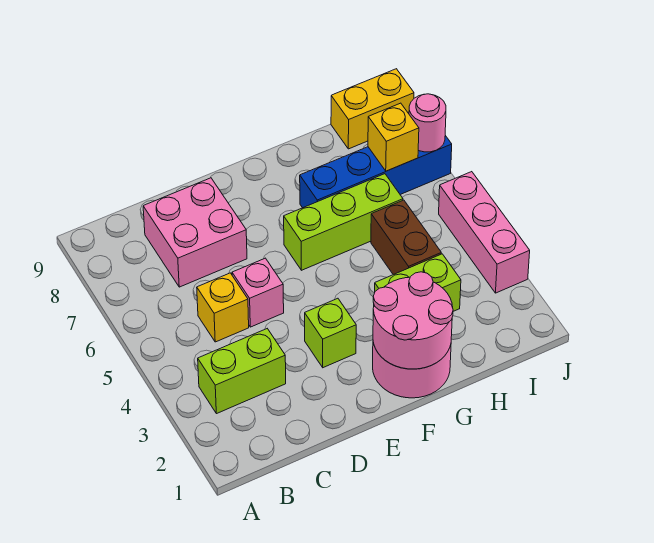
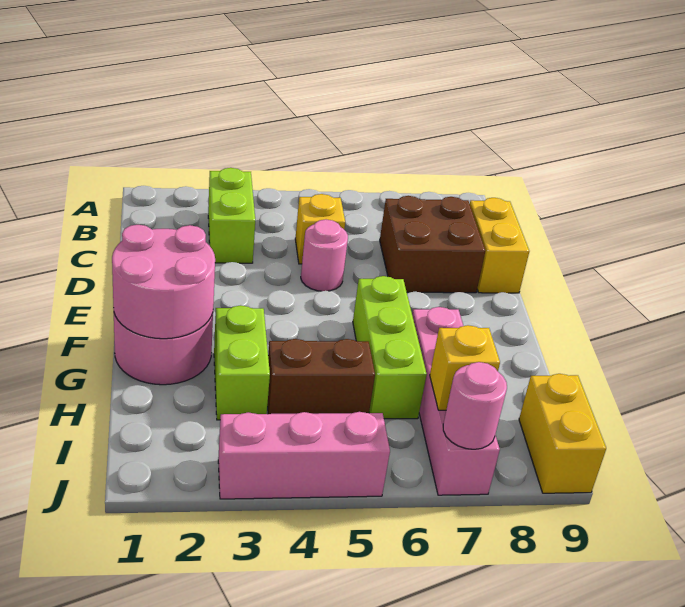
pink brick C7:D8 level 1 -> brown brick C7:D8 level 1
none -> yellow brick C9:D9 level 1
pink brick D5 level 1 -> pink round brick D5 level 1
lime brick E3 level 1 -> none
blue brick G7:J7 level 1 -> pink brick G7:J7 level 1

